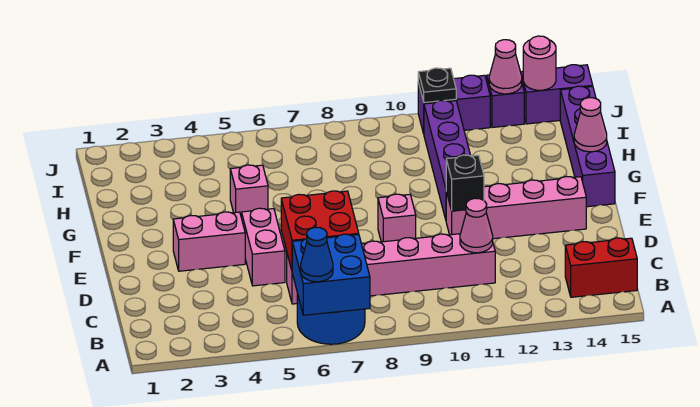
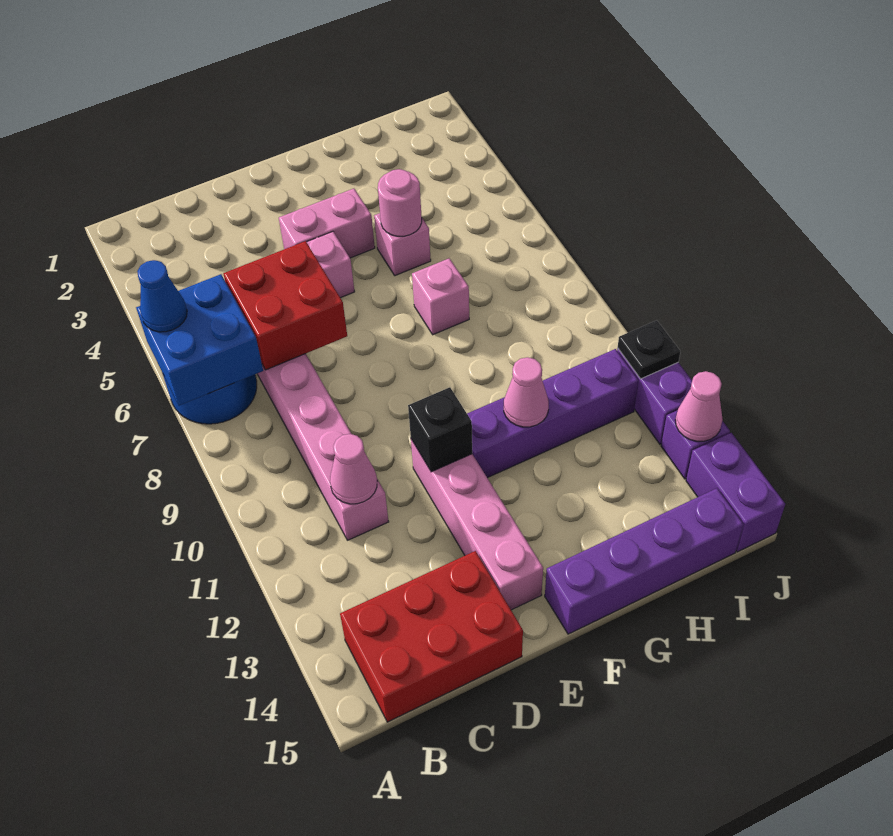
red brick B14:B15 level 1 -> red brick B14:D15 level 1
pink brick E3:E4 level 1 -> pink brick E4:F4 level 1
pink brick E9 level 1 -> pink brick G7 level 1
pink cone G15 level 2 -> pink cone G11 level 2
pink round brick J14 level 2 -> pink round brick G5 level 2

